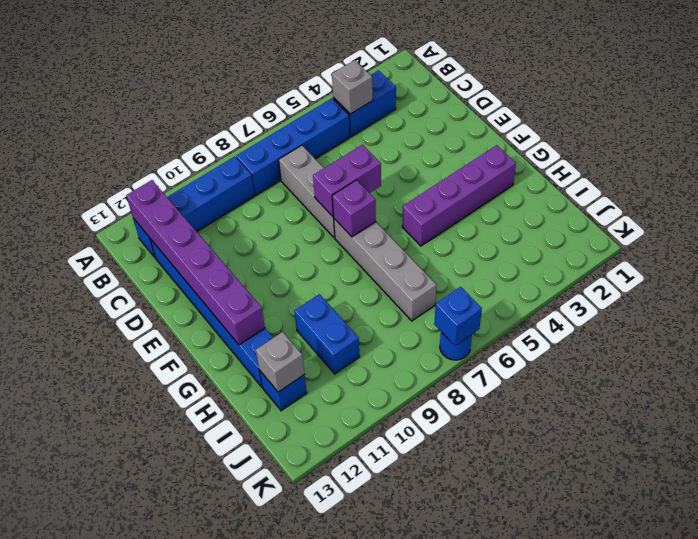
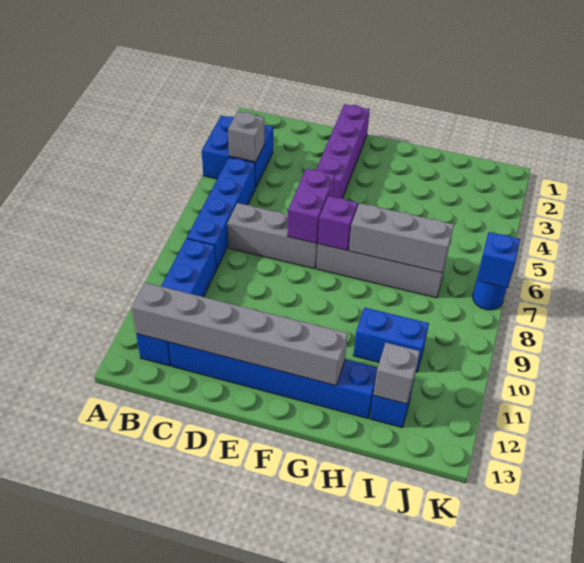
blue brick B3:B4 level 1 -> blue brick A3:B4 level 1
purple brick B12:G12 level 2 -> grey brick B12:G12 level 2
purple brick G2:G5 level 1 -> purple brick E1:E4 level 1
none -> grey brick G7:I7 level 2

